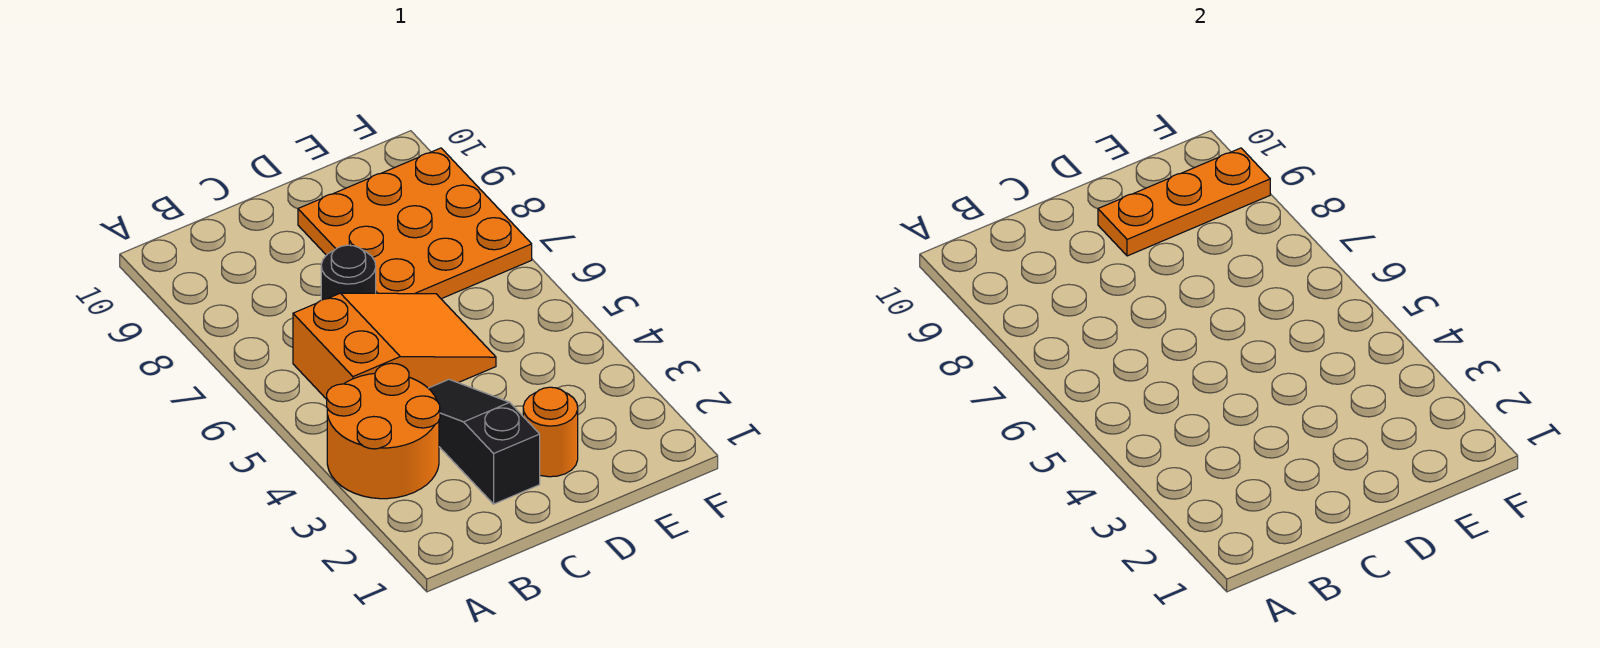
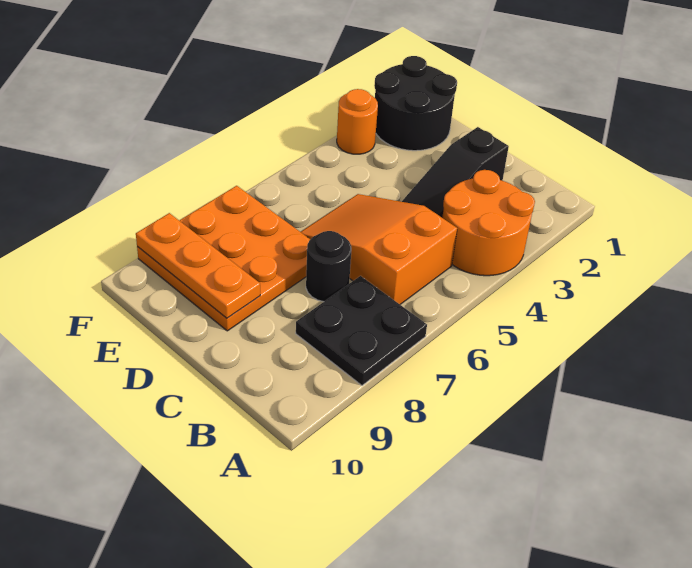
none -> black plate A7:B8 level 1
orange round brick D2 level 1 -> orange round brick F3 level 1
none -> black round brick E1:F2 level 1

